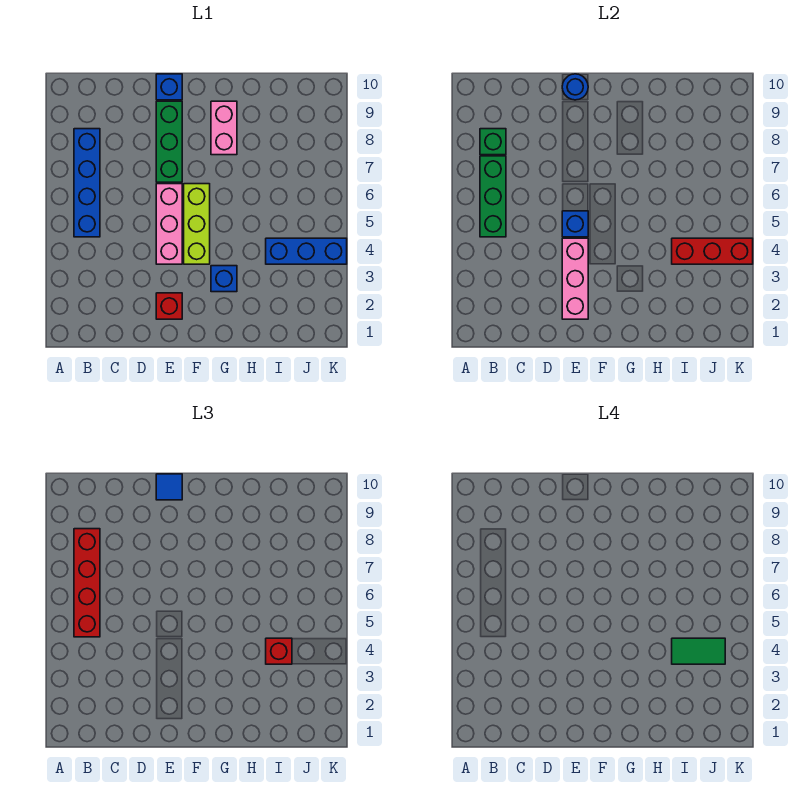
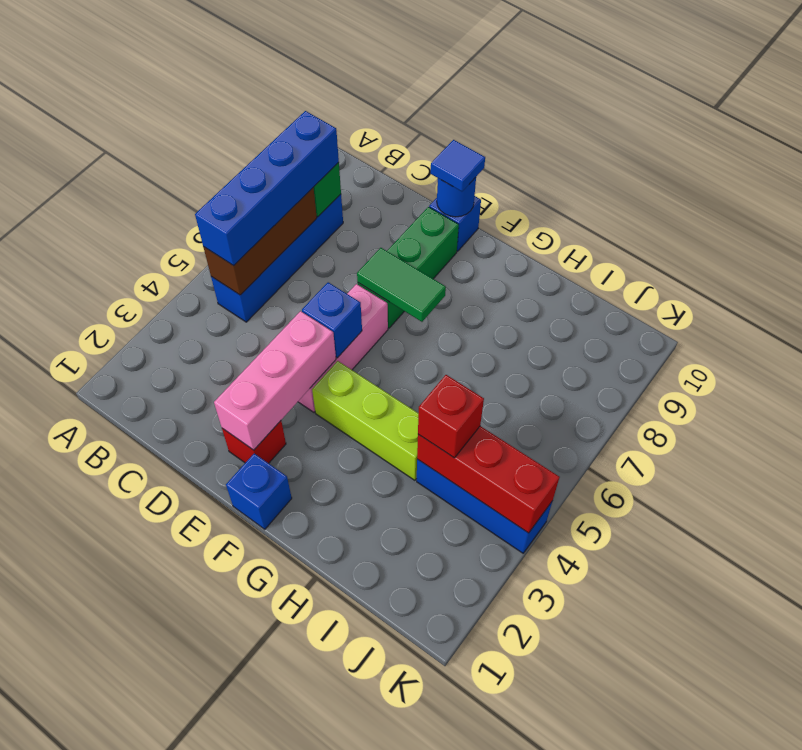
green brick B5:B7 level 2 -> brown brick B5:B7 level 2
red brick B5:B8 level 3 -> blue brick B5:B8 level 3
lime brick F4:F6 level 1 -> lime brick F4:H4 level 1
blue brick G3 level 1 -> blue brick F1 level 1
pink brick G8:G9 level 1 -> none
green tile I4:J4 level 4 -> green tile E7:F7 level 2

